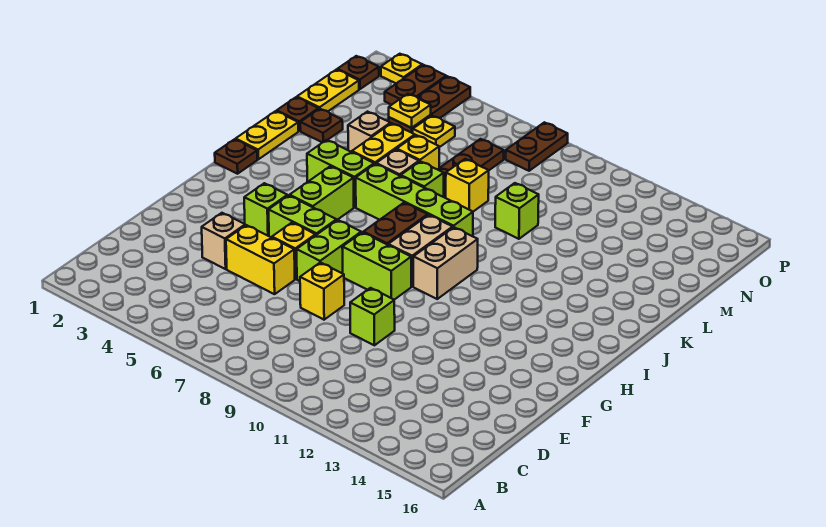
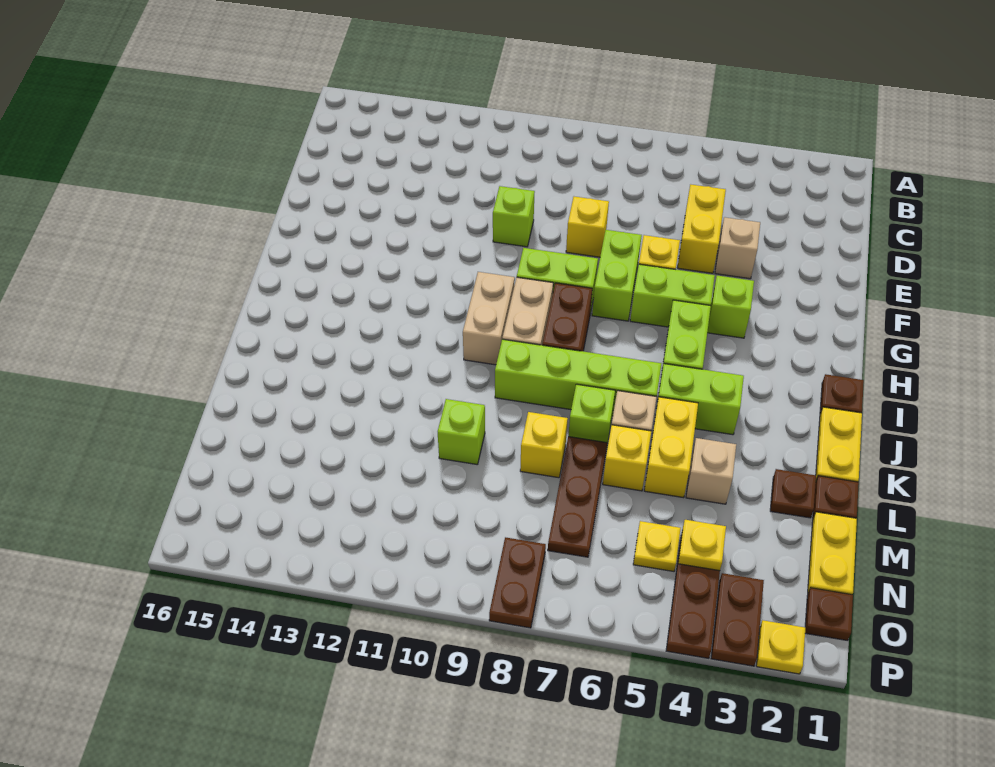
yellow brick E5:E6 level 1 -> yellow brick D5:E5 level 1

